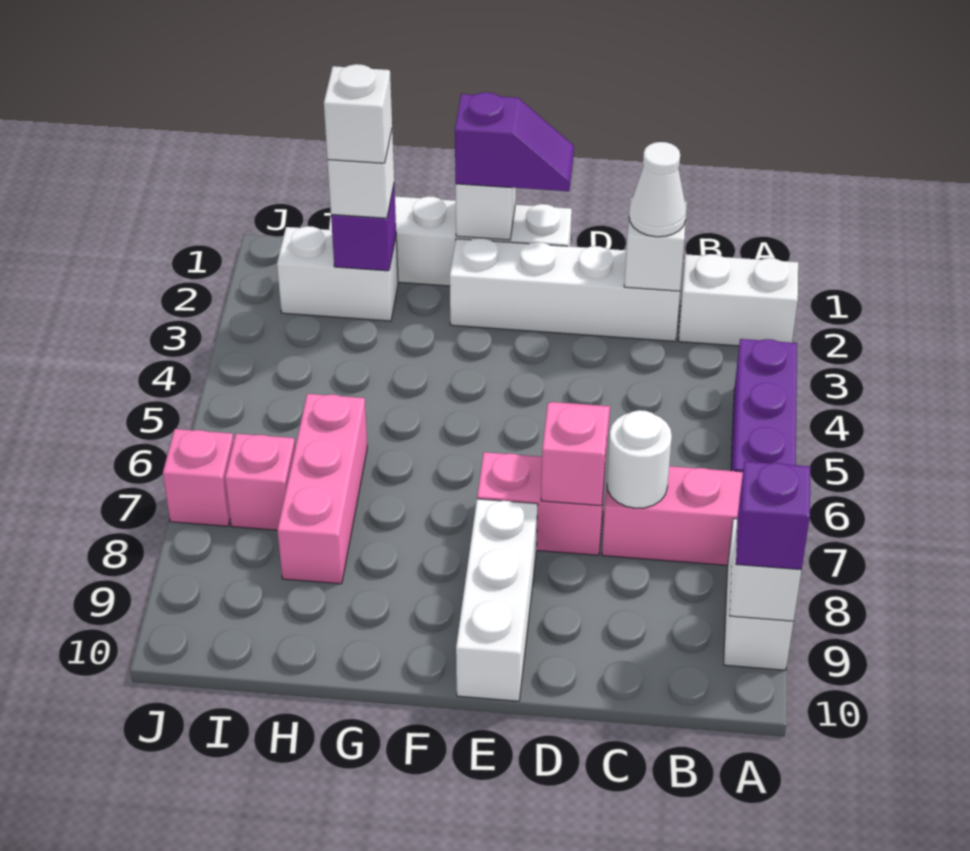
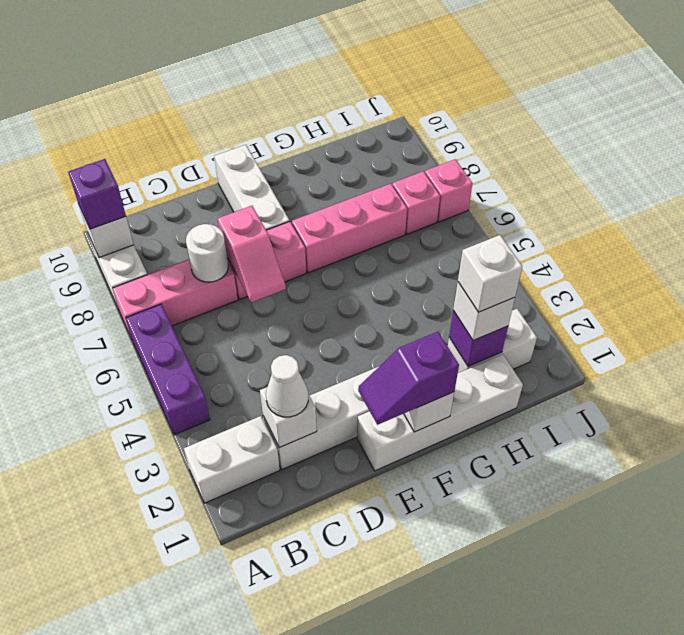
pink brick H6:H8 level 1 -> pink brick F7:H7 level 1

